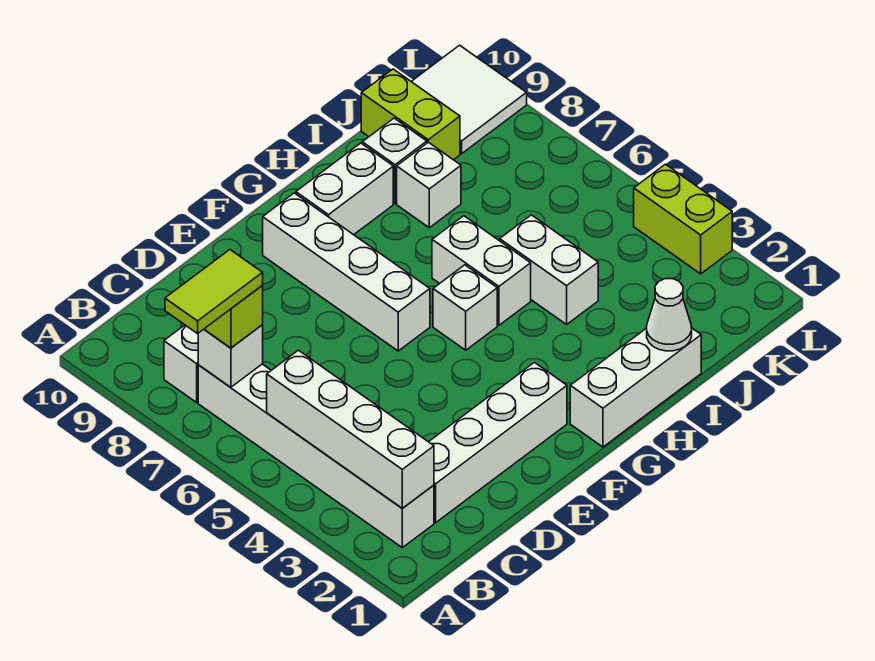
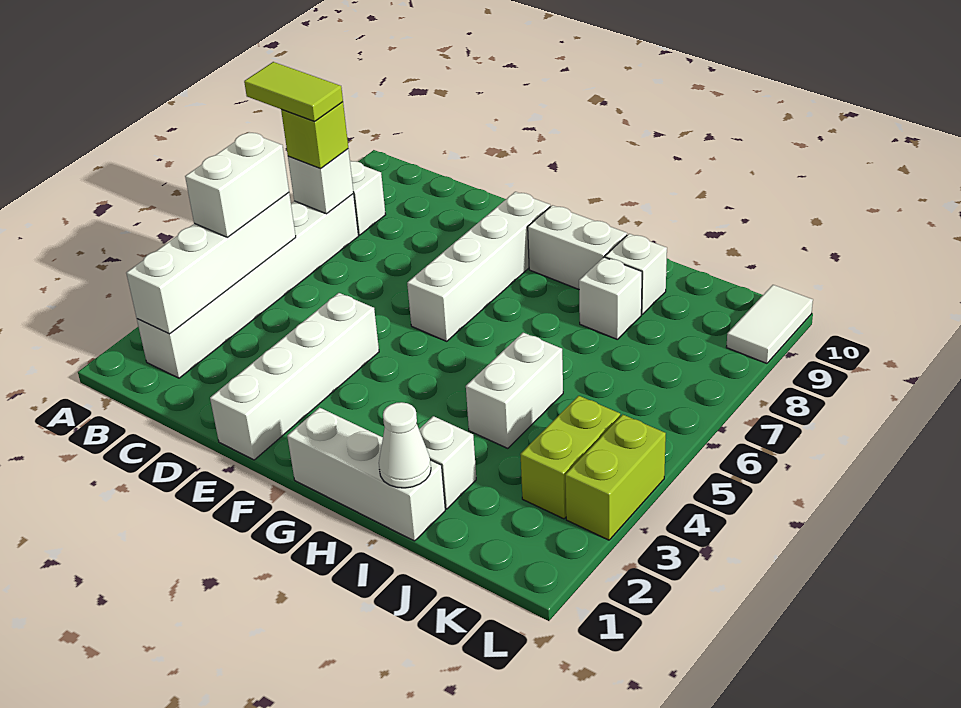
white brick C2:F2 level 1 -> white brick E1:E4 level 1
white brick G5 level 1 -> white brick I2 level 1
white brick H5:H6 level 1 -> white brick B4:B5 level 3
lime brick J9:J10 level 1 -> lime brick K3:K4 level 1
white tile K9:L10 level 1 -> white tile L9:L10 level 1

